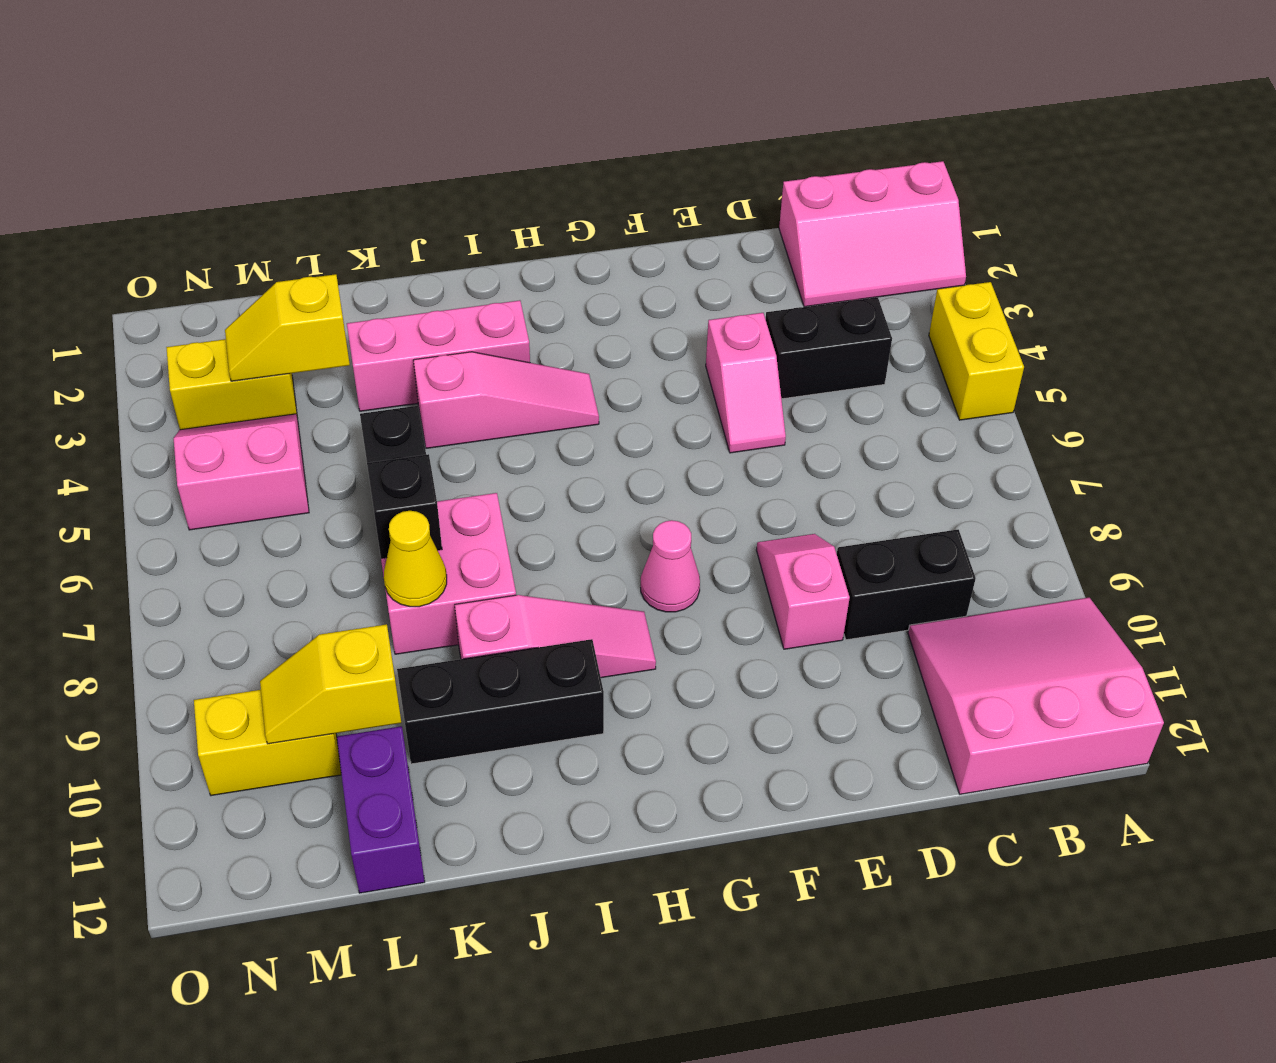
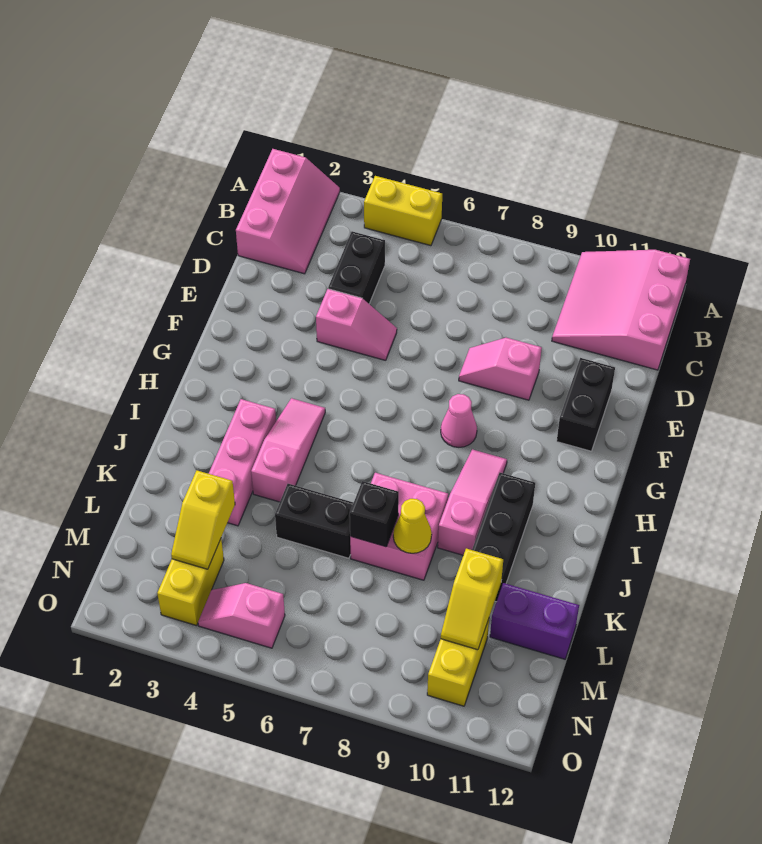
black brick C9:D9 level 1 -> black brick E11:F11 level 1
pink slope M4:N5 level 1 top 5 -> pink slope N4:N5 level 1 top 5

